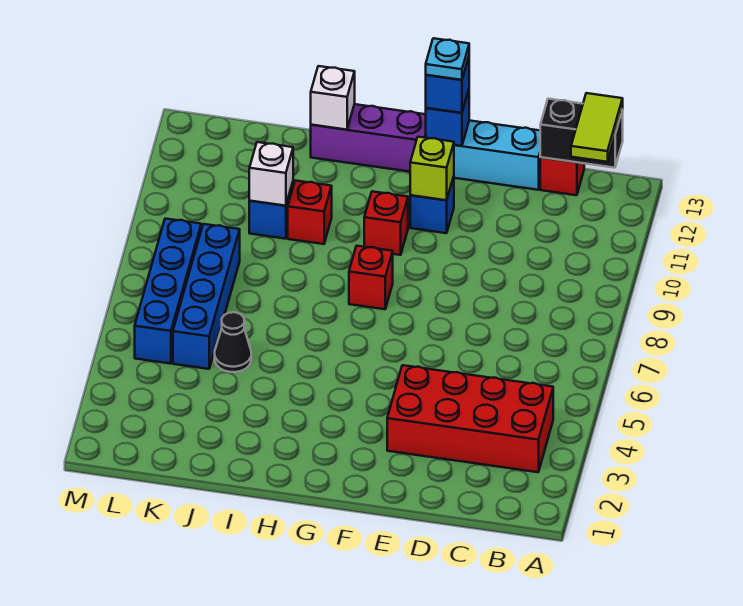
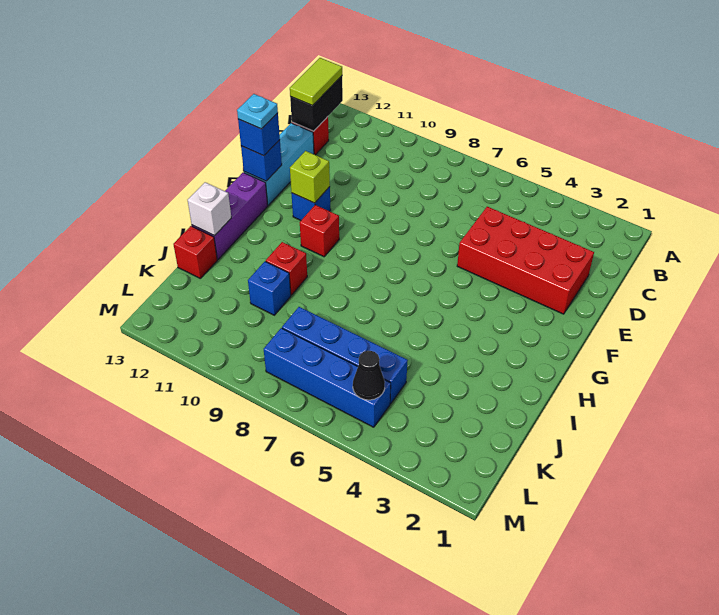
red brick B3:E4 level 1 -> red brick D2:E5 level 1
lime tile B12:B13 level 3 -> lime tile B13:C13 level 3
red brick G8 level 1 -> red brick J13 level 1
black cone J5 level 1 -> black cone L5 level 2
white brick J10 level 2 -> none

